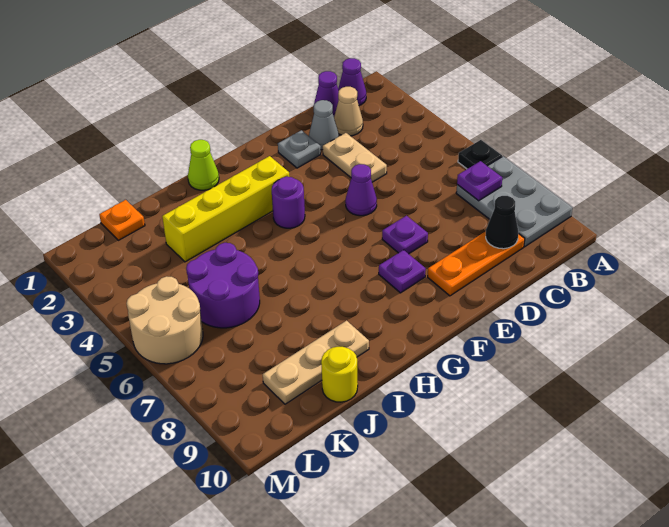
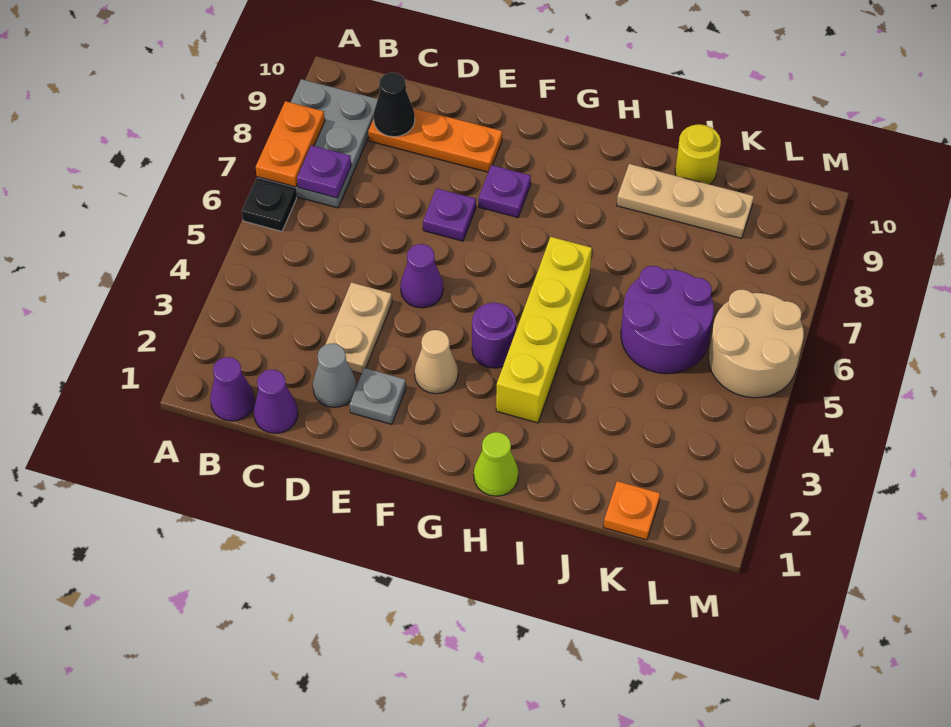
none -> orange plate A7:A8 level 2
tan cone C2 level 1 -> tan cone F3 level 1
yellow brick G3:J3 level 1 -> yellow brick H3:H6 level 1

